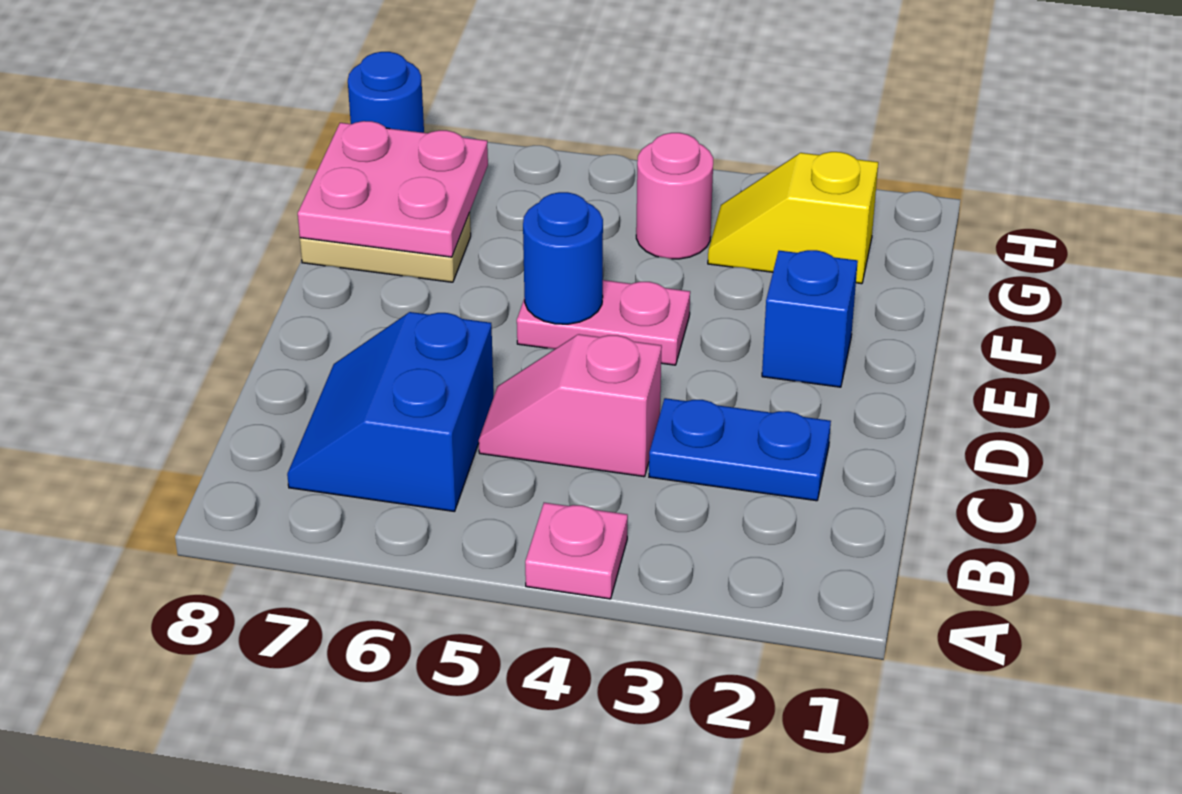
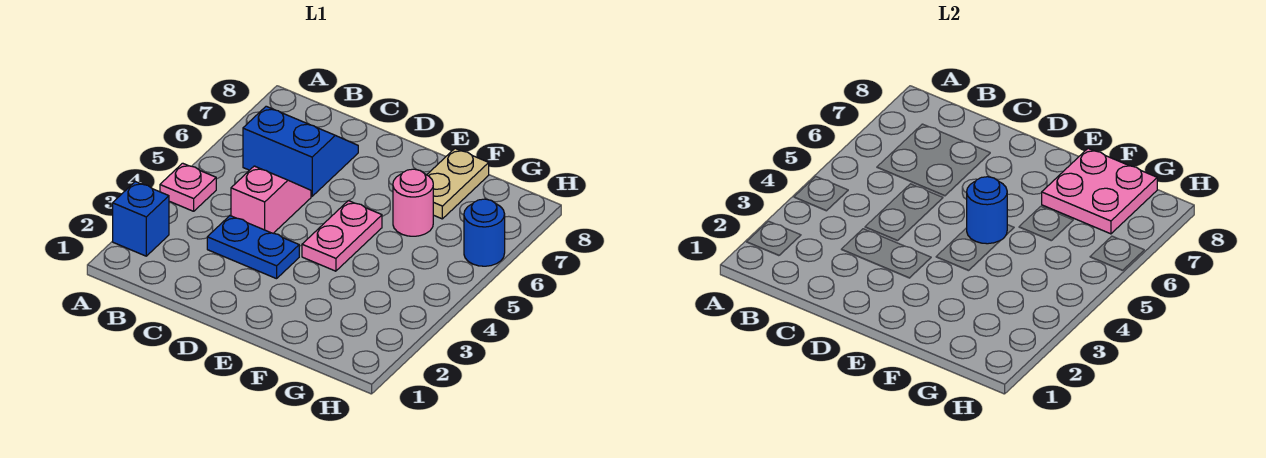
blue plate C2:C3 level 1 -> blue plate C3:D3 level 1
blue brick E2 level 1 -> blue brick A2 level 1
yellow slope G2:G3 level 1 top 2 -> none
pink round brick G4 level 1 -> pink round brick F6 level 1
blue round brick H8 level 1 -> blue round brick H6 level 1

